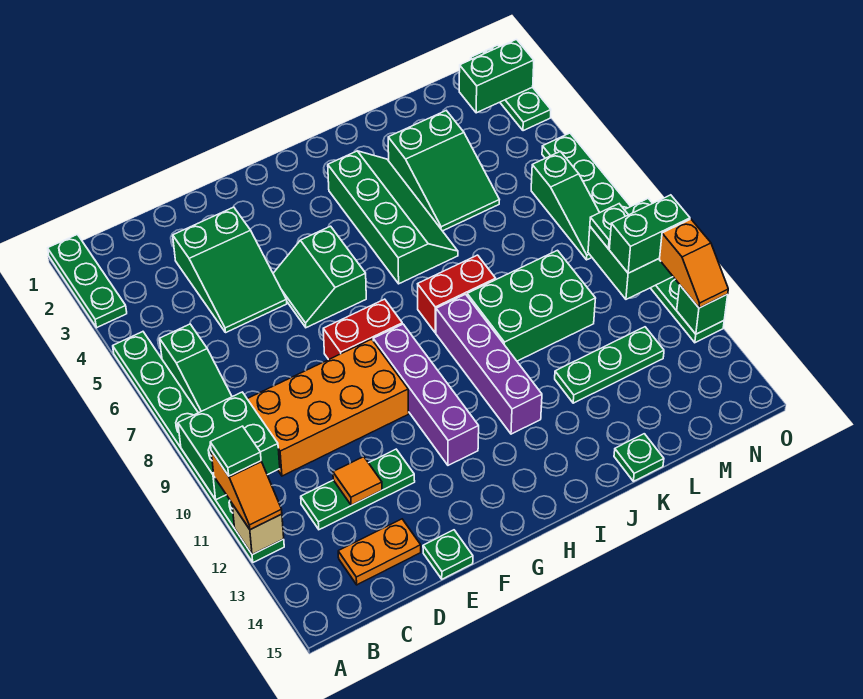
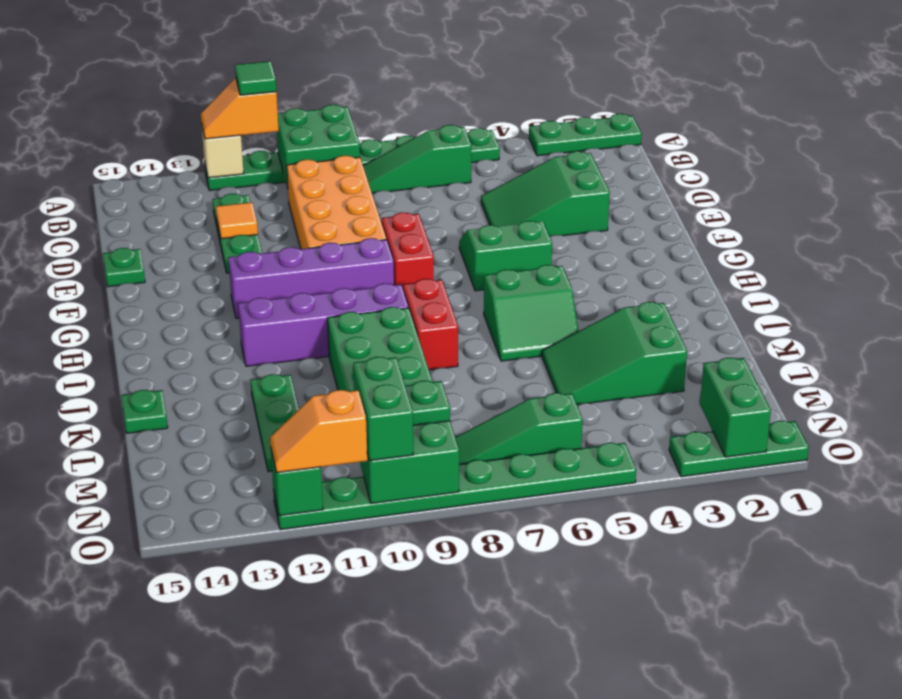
orange plate C14:D14 level 1 -> none
green slope I3:J6 level 1 top I -> green slope I5:J6 level 1 top I

